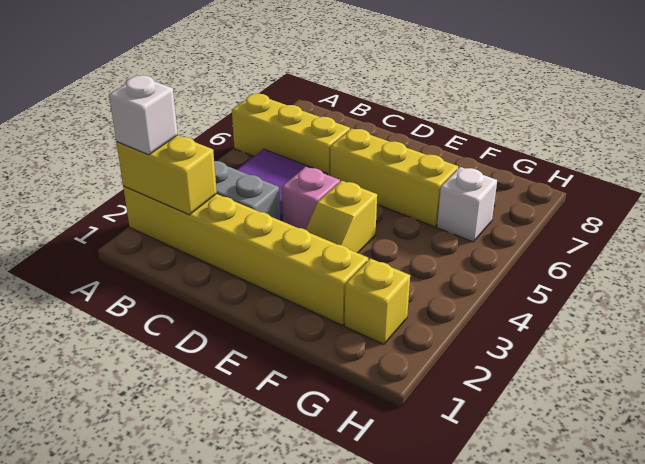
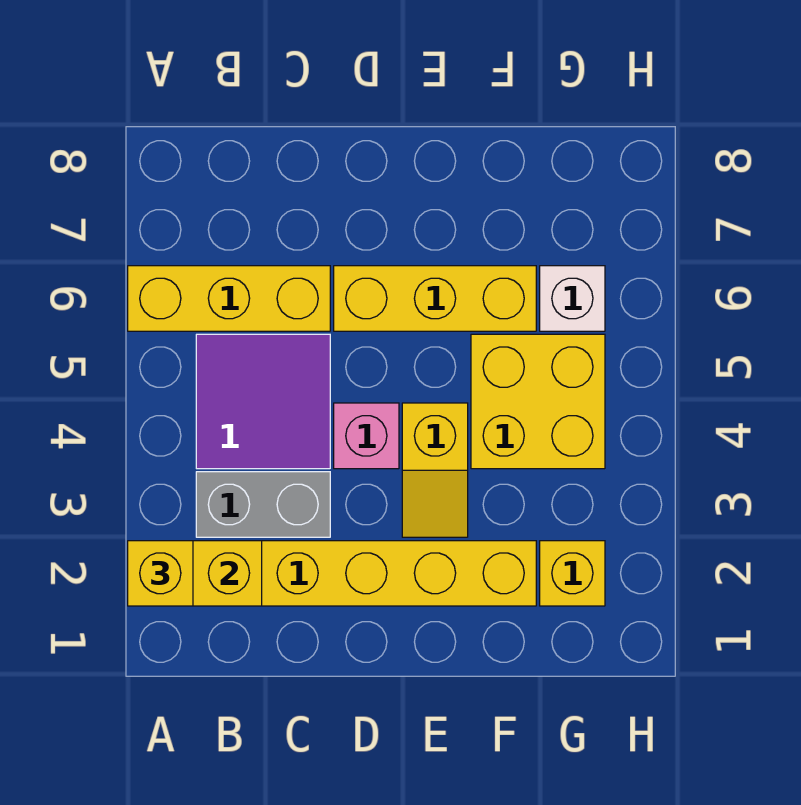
white brick A2 level 3 -> yellow brick A2 level 3
none -> yellow brick F4:G5 level 1

